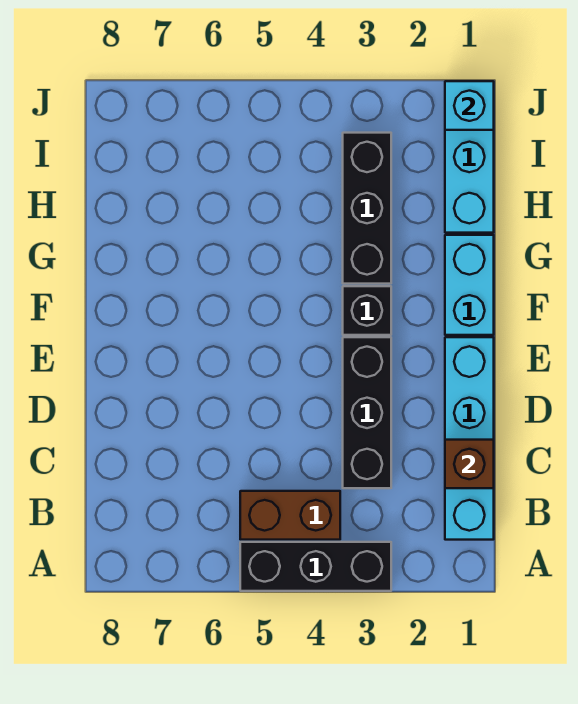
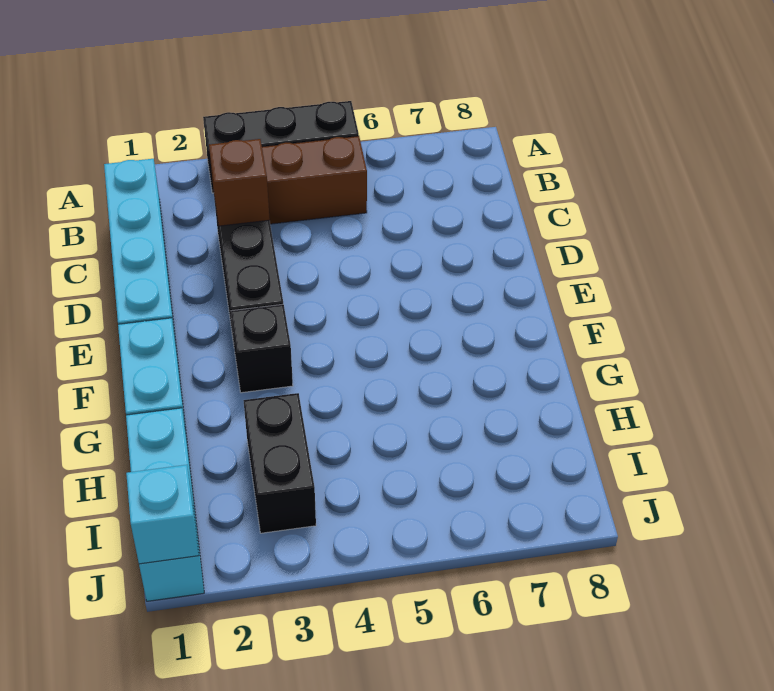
brown brick C1 level 2 -> brown brick C3 level 2
black brick G3:I3 level 1 -> black brick H3:I3 level 1

